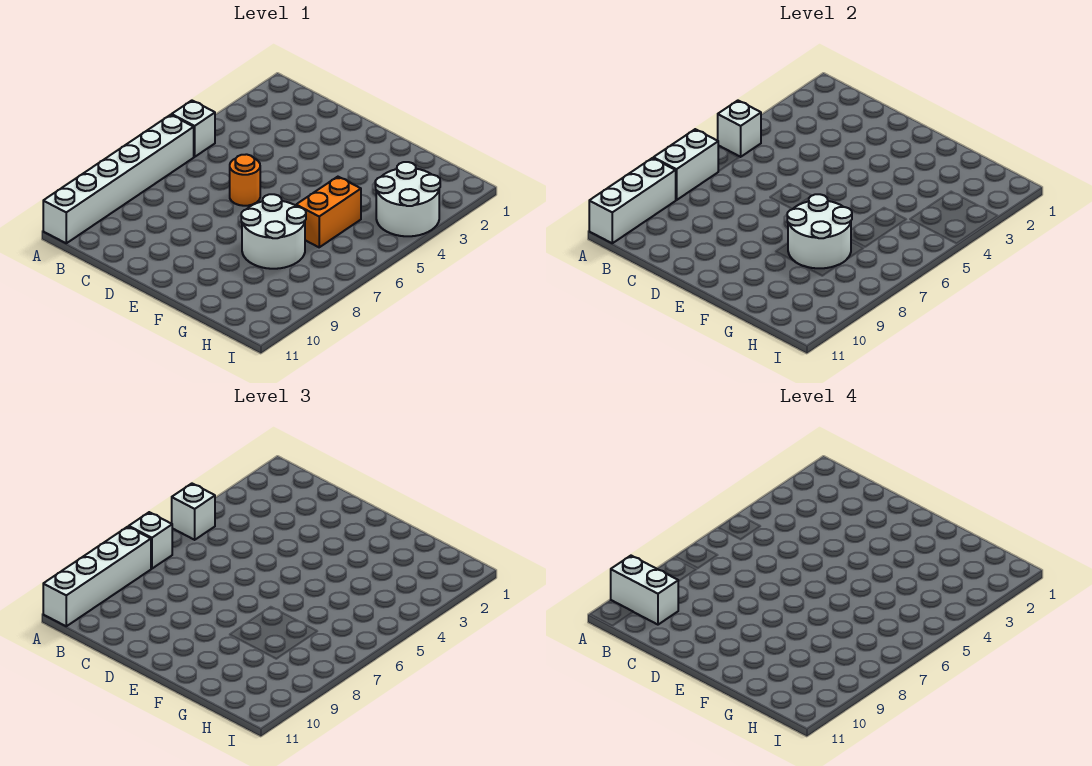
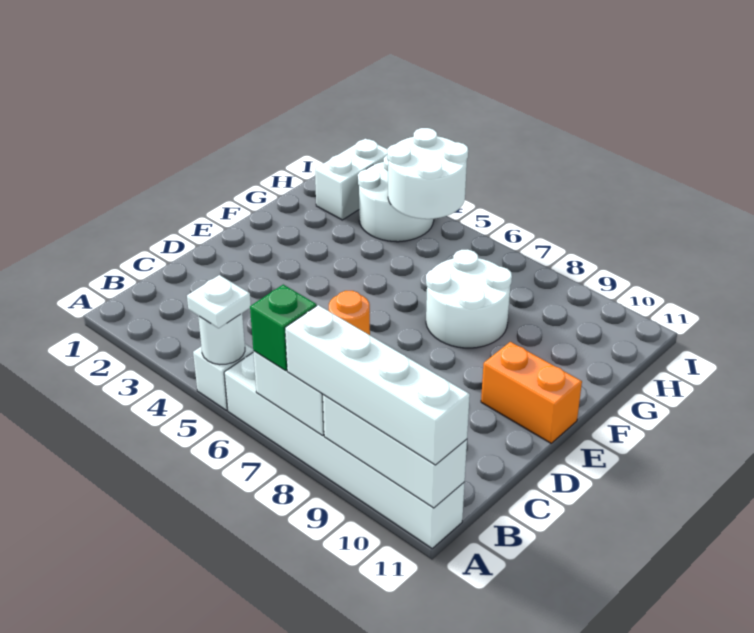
white brick A5 level 2 -> white round brick A5 level 2
white brick A5 level 3 -> white plate A5 level 3
white brick A7 level 3 -> green brick A7 level 3
white brick A10:B10 level 4 -> white brick H2:I2 level 1
white round brick F7:G8 level 2 -> white round brick H4:I5 level 2
orange brick G5:G6 level 1 -> orange brick E10:E11 level 1

